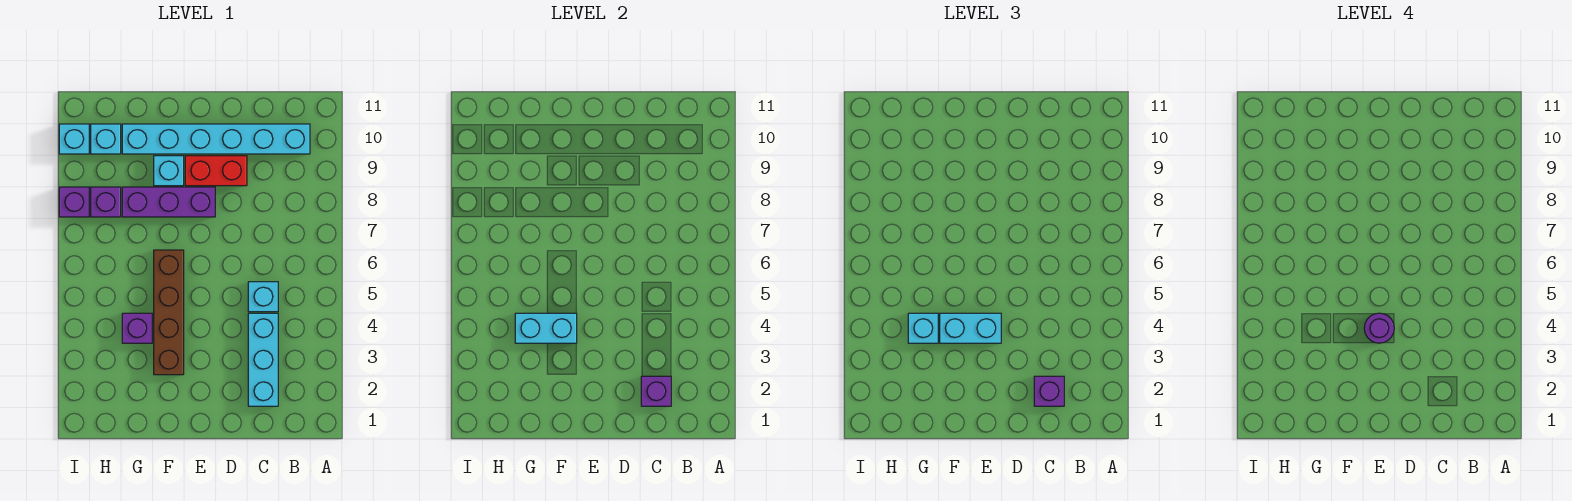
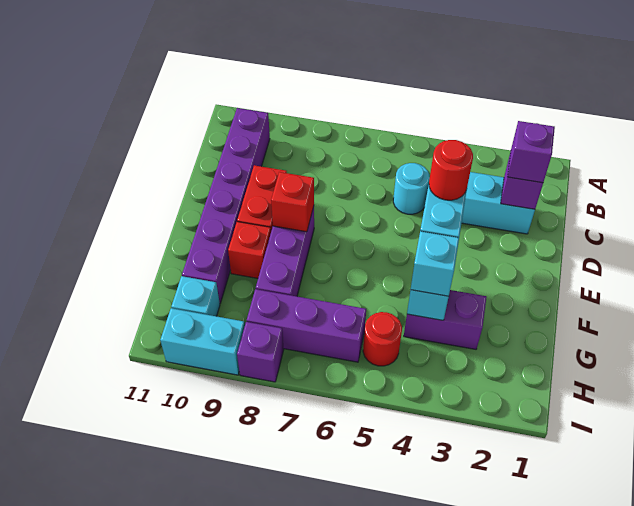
cyan brick B10:G10 level 1 -> purple brick B10:G10 level 1
cyan brick C5 level 1 -> cyan round brick C5 level 1
purple round brick E4 level 4 -> red round brick E4 level 4
none -> red brick E8 level 2
brown brick F3:F6 level 1 -> none
cyan brick F9 level 1 -> red brick F9 level 1
purple brick G4 level 1 -> purple brick G3:G4 level 1
none -> red round brick H5 level 1
purple brick H8 level 1 -> purple brick H6:H8 level 1
cyan brick I10 level 1 -> cyan brick I9:I10 level 1

